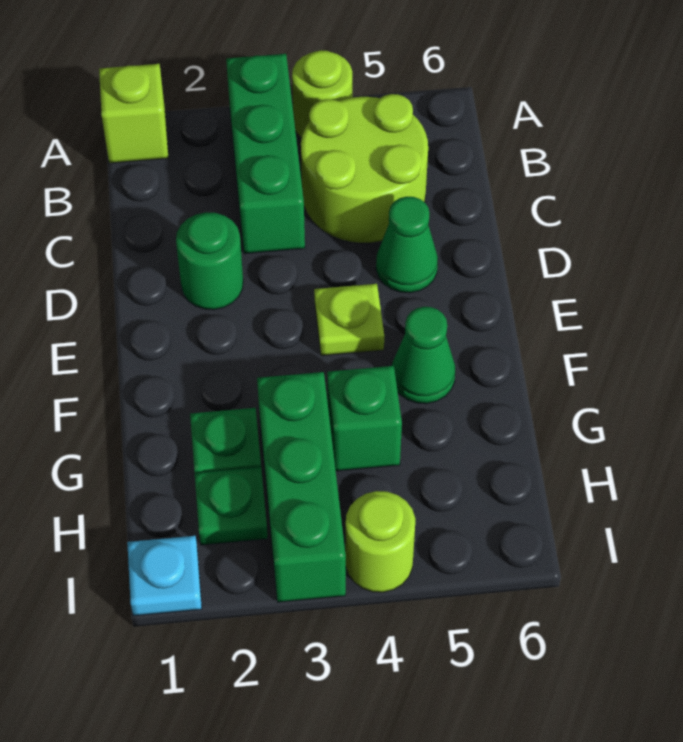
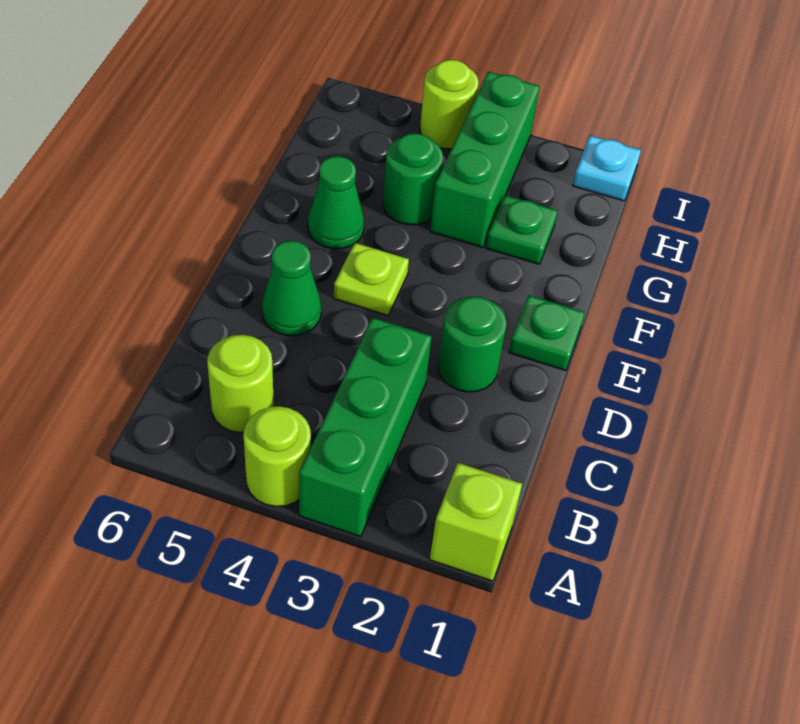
lime round brick B4:C5 level 1 -> lime round brick B5 level 1
green brick G4 level 1 -> green round brick G4 level 1
green plate H2 level 1 -> green plate E1 level 1

